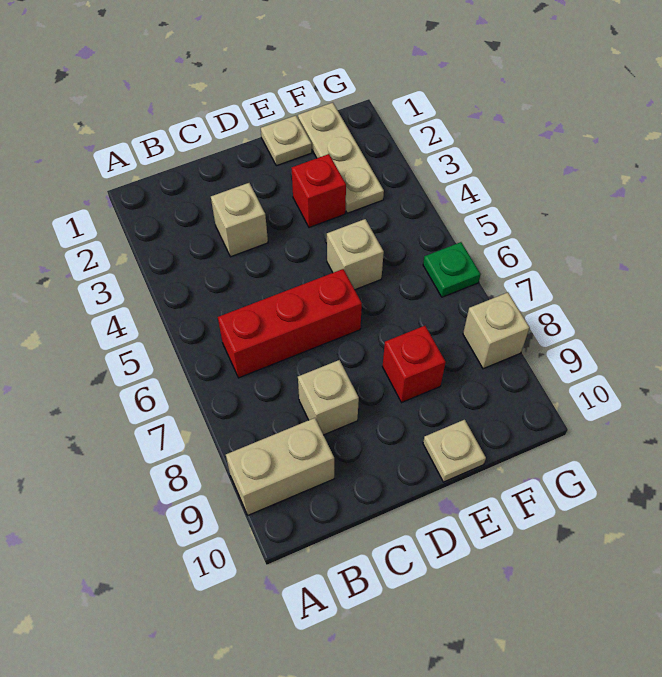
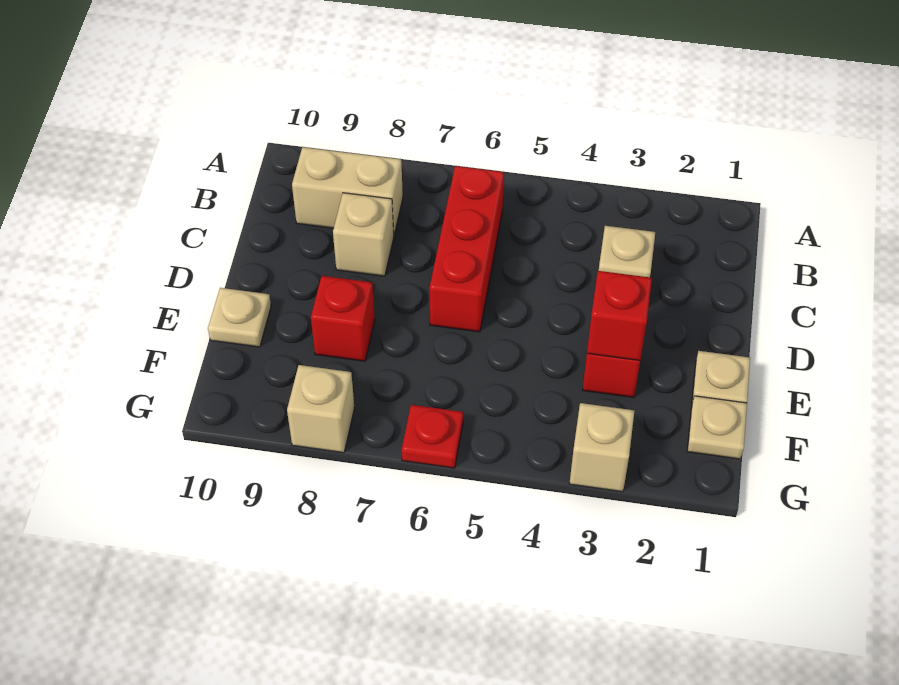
tan brick A9:B9 level 1 -> tan brick B8:B9 level 1
none -> red brick E3 level 2
tan brick E5 level 1 -> tan brick G3 level 1
tan plate F1:F3 level 1 -> tan plate F1 level 1
green plate G6 level 1 -> red plate G6 level 1

